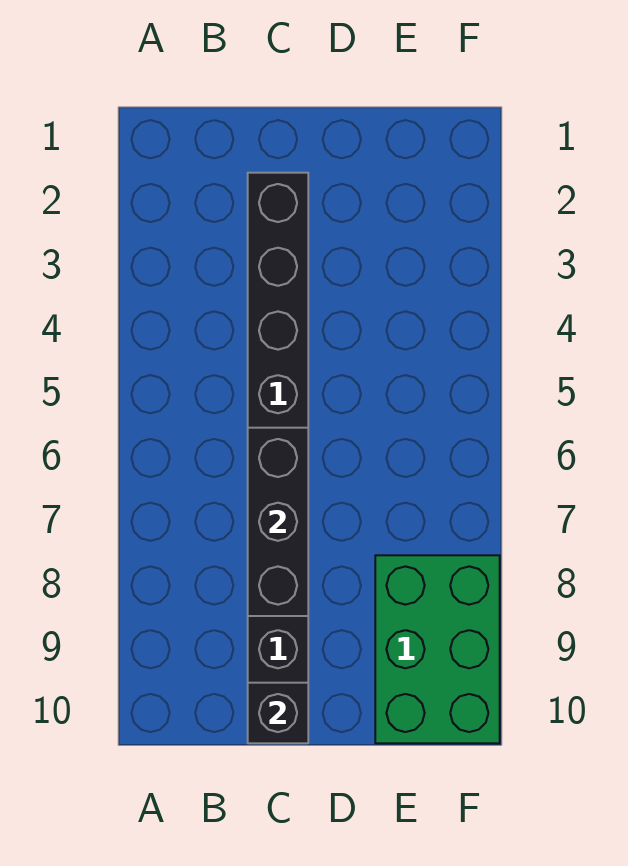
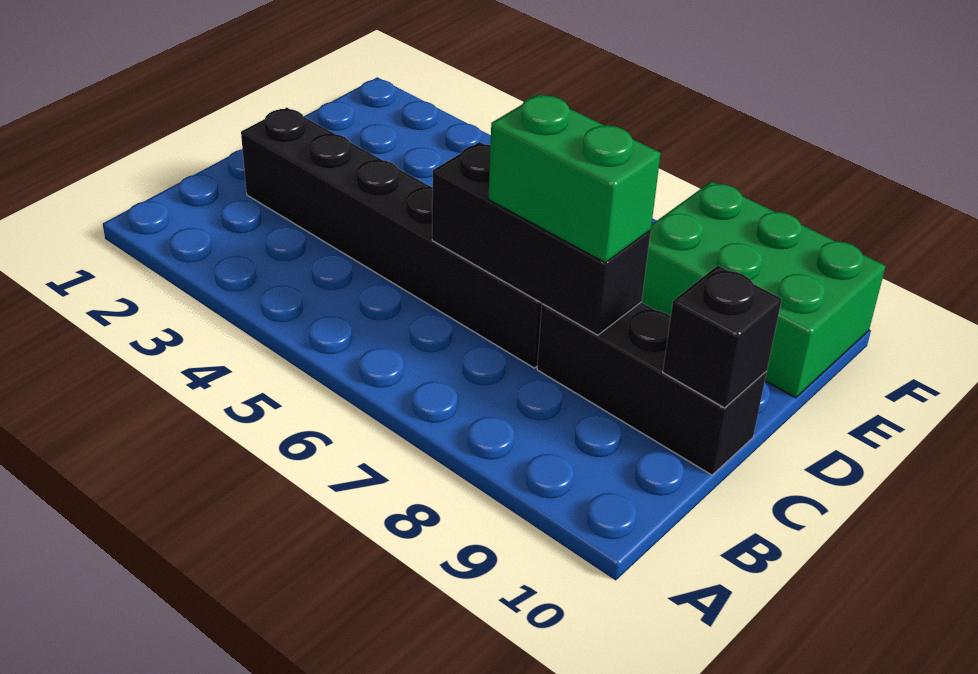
none -> green brick C7:C8 level 3

